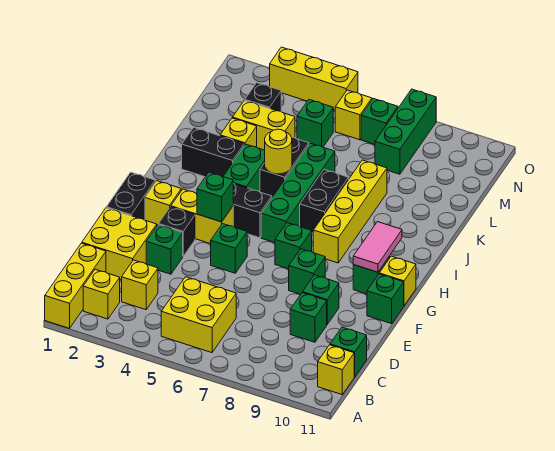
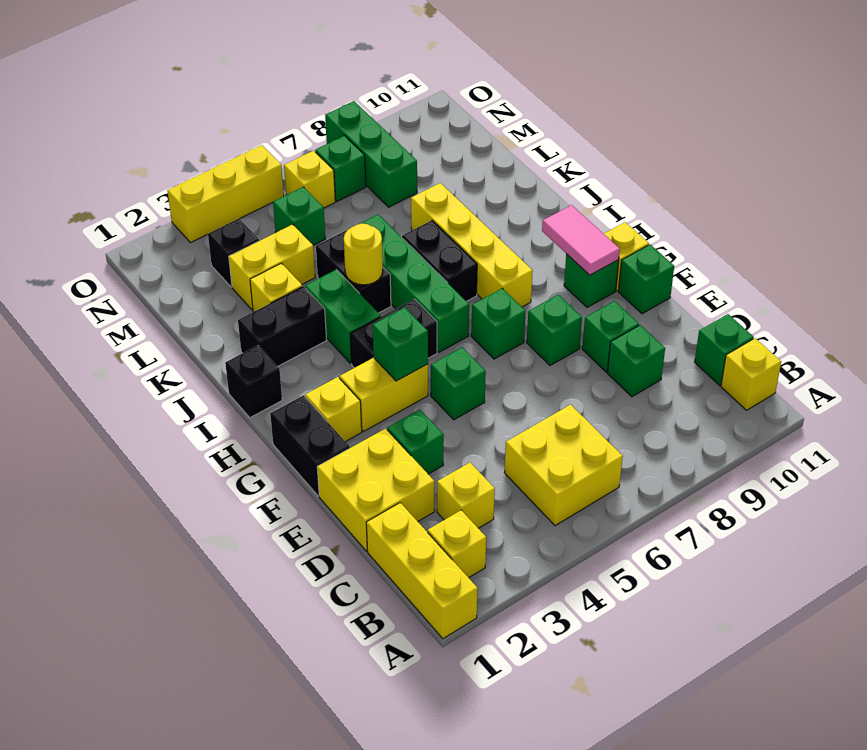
black brick F3 level 1 -> black brick I1 level 1

